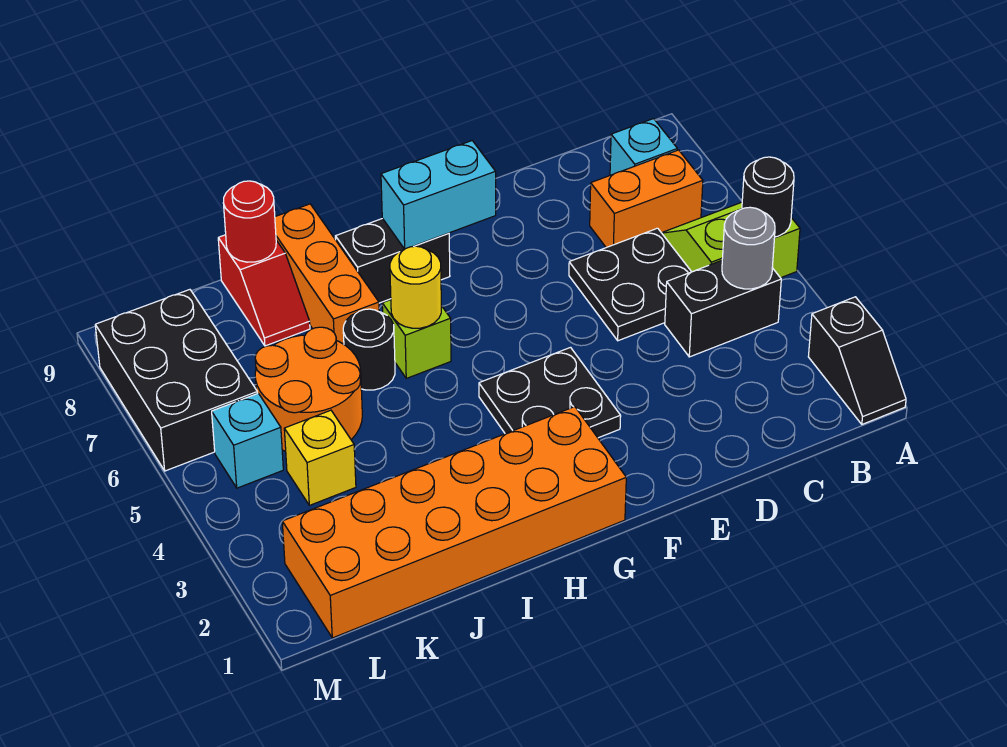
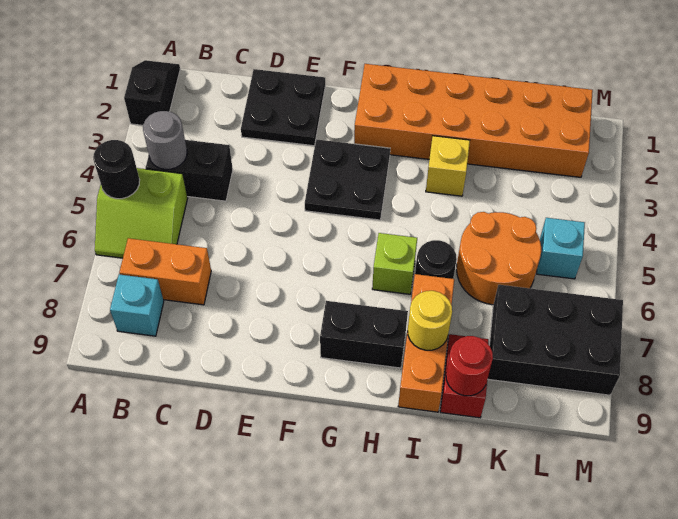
black plate C5:D6 level 1 -> black plate D1:E2 level 1
cyan brick F8:G8 level 2 -> none
yellow round brick H6 level 2 -> yellow round brick I8 level 2
yellow brick K4 level 1 -> yellow brick I3 level 1
black brick L6:M8 level 1 -> black brick K7:M8 level 1

